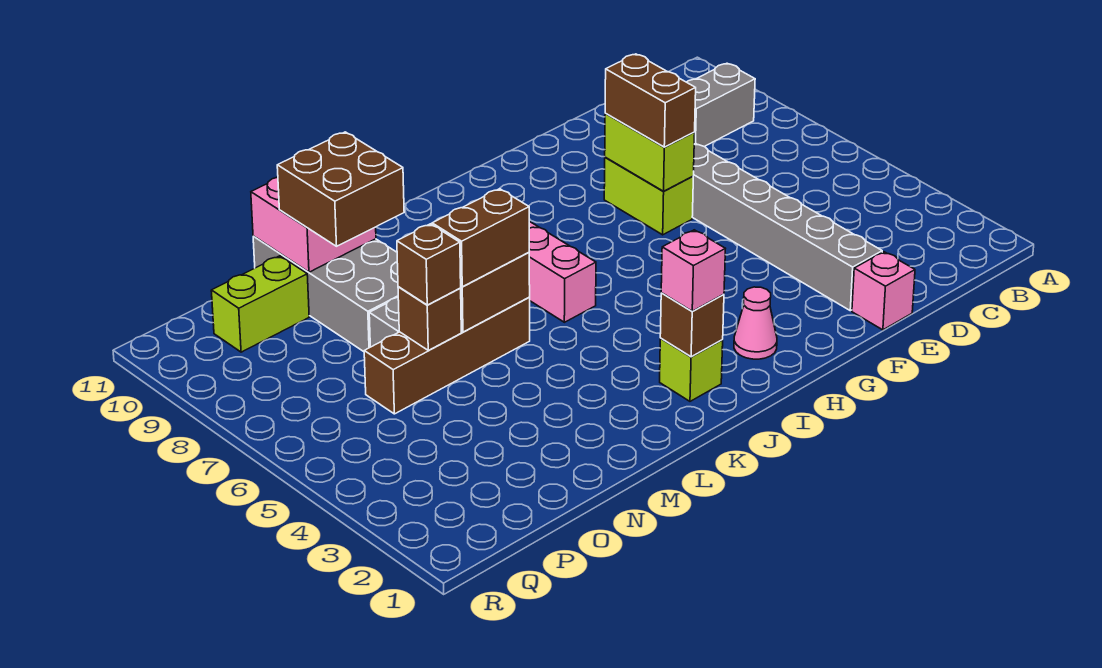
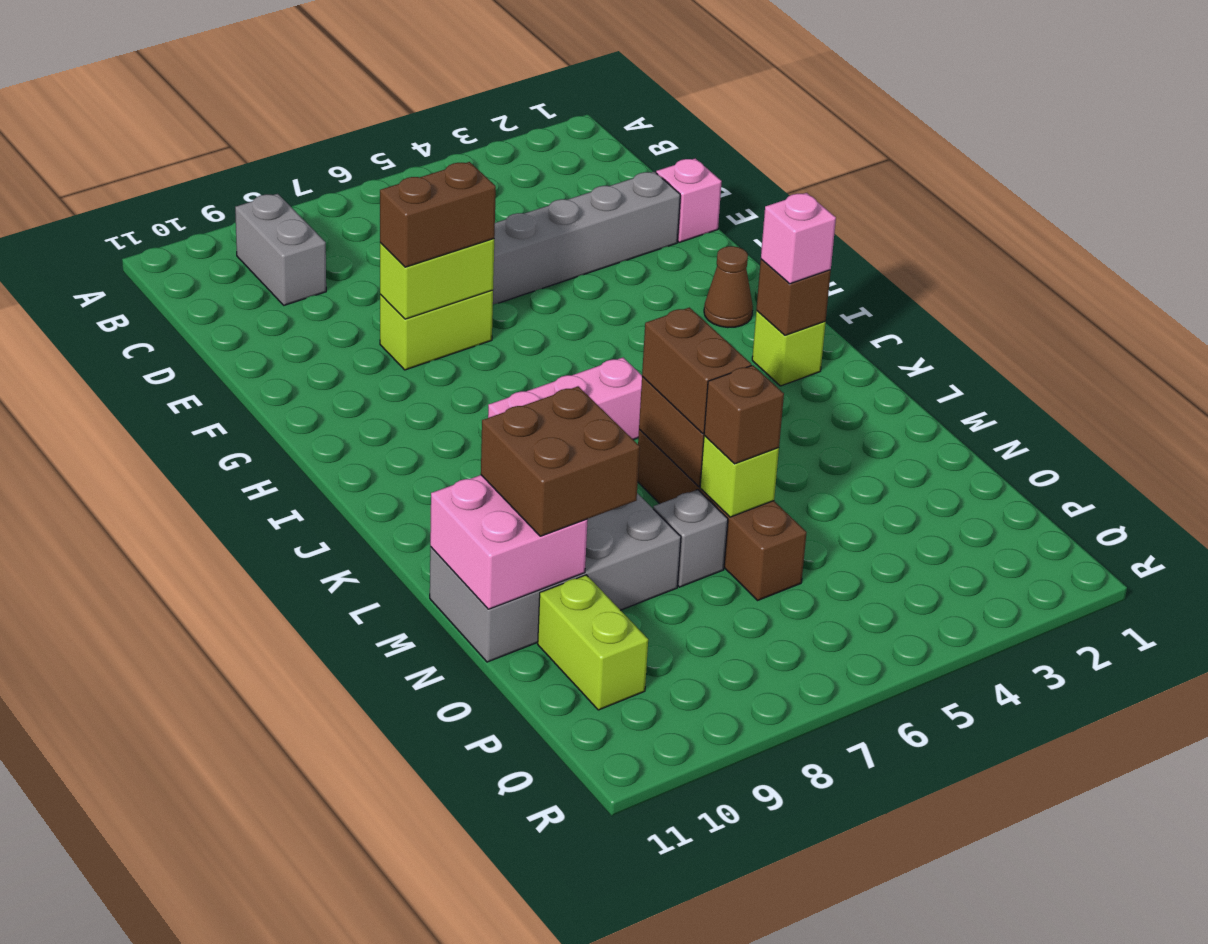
pink cone H2 level 1 -> brown cone H2 level 1
brown brick N6 level 2 -> lime brick N6 level 2

